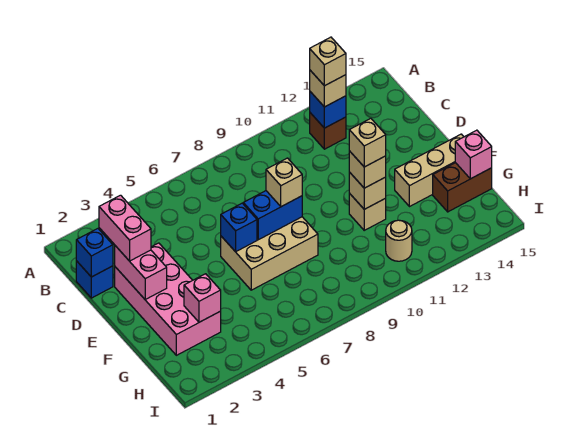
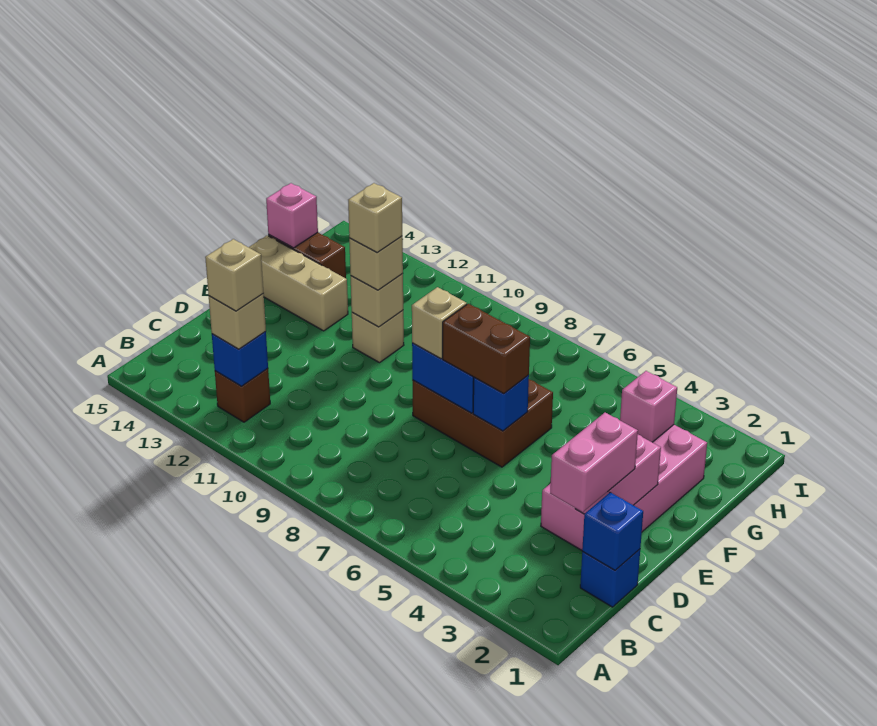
tan brick E6:F8 level 1 -> brown brick E6:F8 level 1
none -> brown brick E6:E7 level 3
tan round brick H11 level 1 -> none

